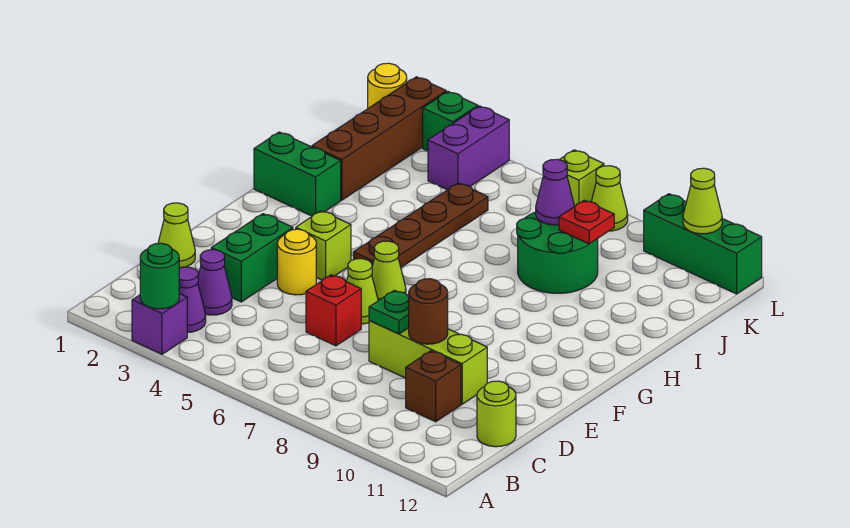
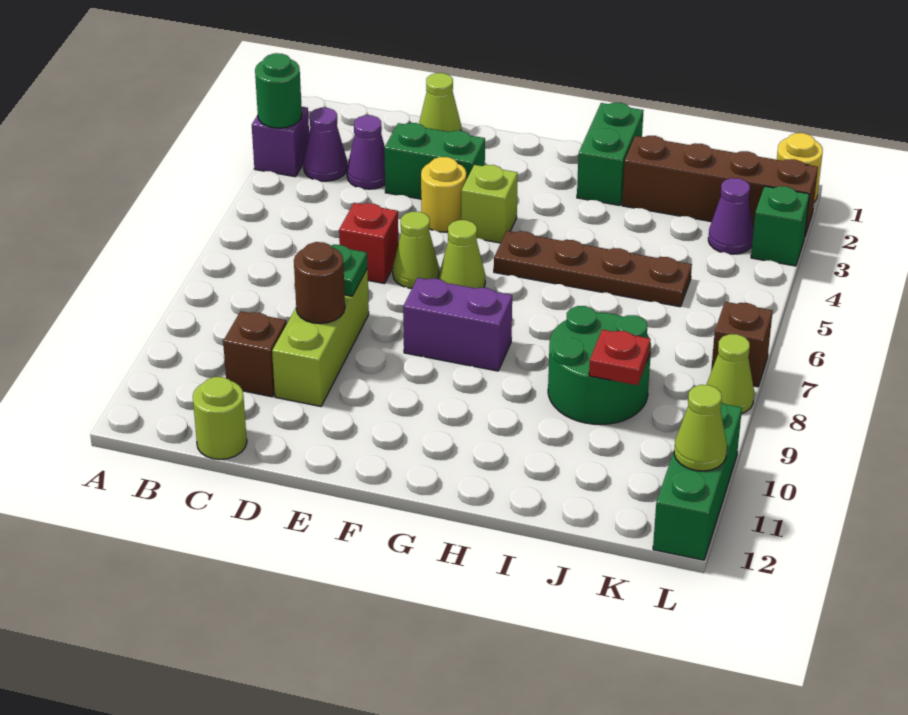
purple cone J8 level 2 -> purple cone K3 level 1
purple brick K4:L4 level 1 -> purple brick F8:G8 level 1
lime brick L7 level 1 -> brown brick L7 level 1

